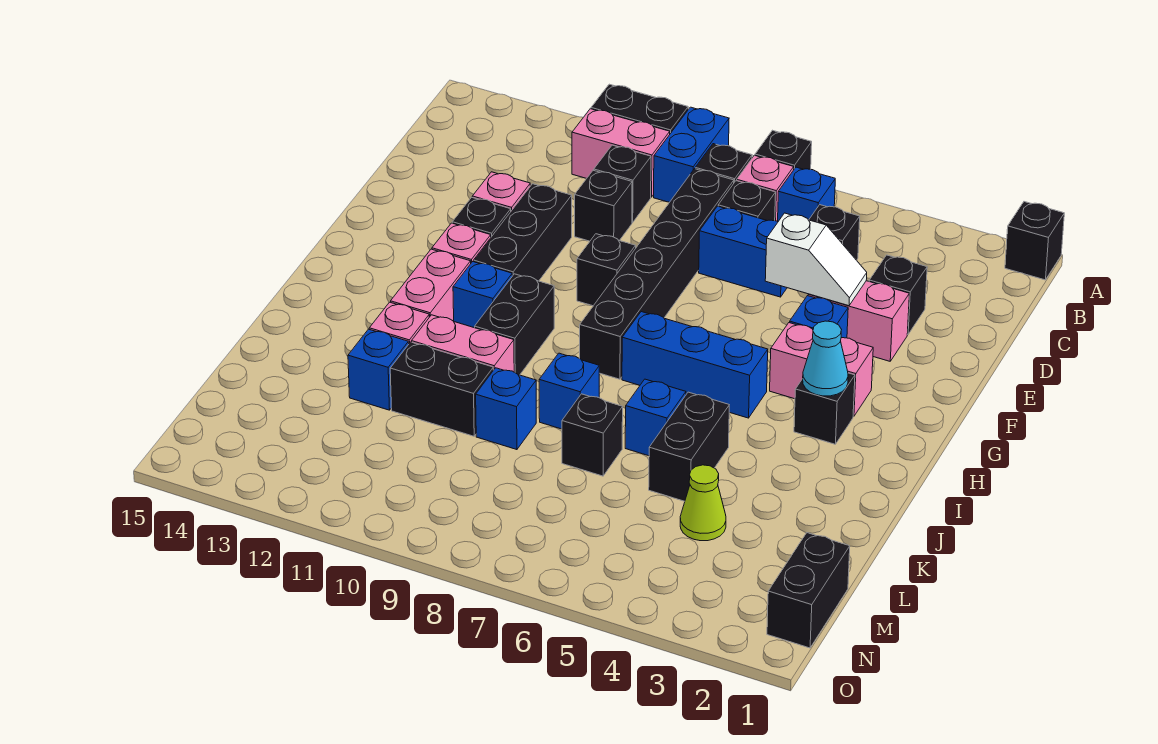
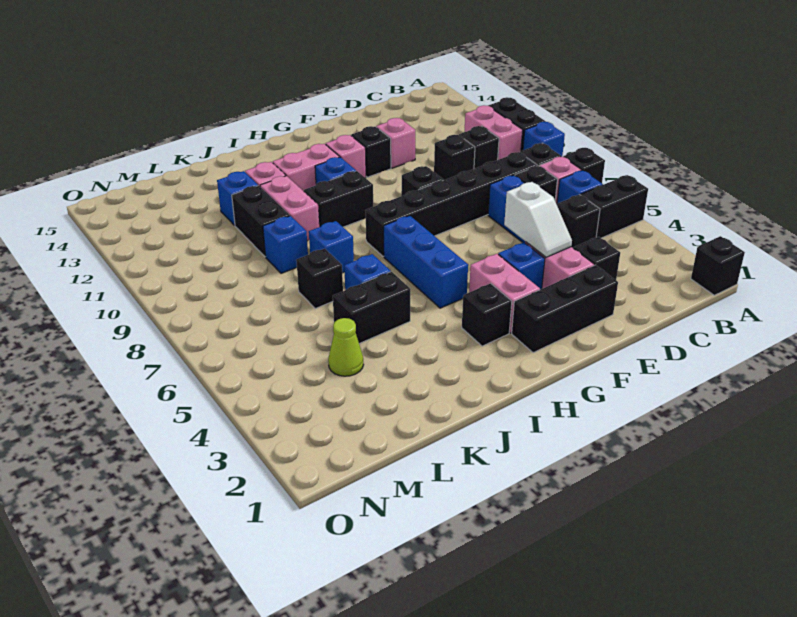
blue brick A9:B9 level 1 -> blue brick A9 level 1
black brick E11:G11 level 1 -> black brick E2:G2 level 1
cyan cone H3 level 2 -> none
black brick M1:N1 level 1 -> black brick A5:B5 level 1

